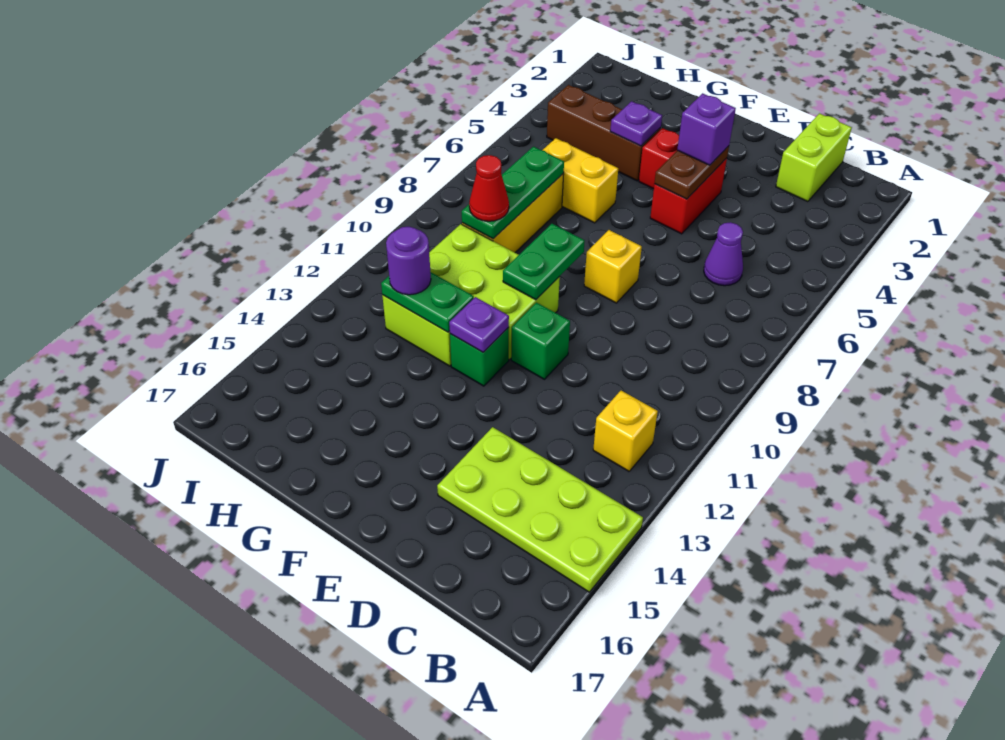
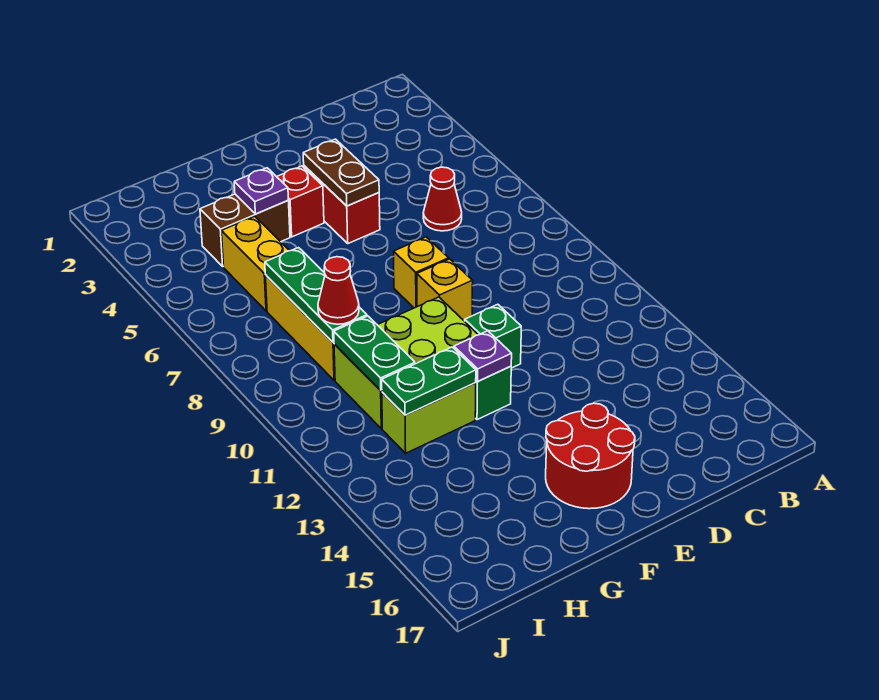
lime plate A14:D15 level 1 -> none
yellow brick B12 level 1 -> yellow brick E9 level 1
lime brick C1:C2 level 1 -> none
purple cone C6 level 1 -> red cone C6 level 1
purple brick E4 level 3 -> none
none -> red round brick E15:F16 level 1
green plate F9:F10 level 2 -> green plate H10:H11 level 2
brown brick G4:I4 level 1 -> brown brick G4:H4 level 1
yellow brick G6:H6 level 1 -> yellow brick H5:H6 level 1
purple round brick H12 level 3 -> none

